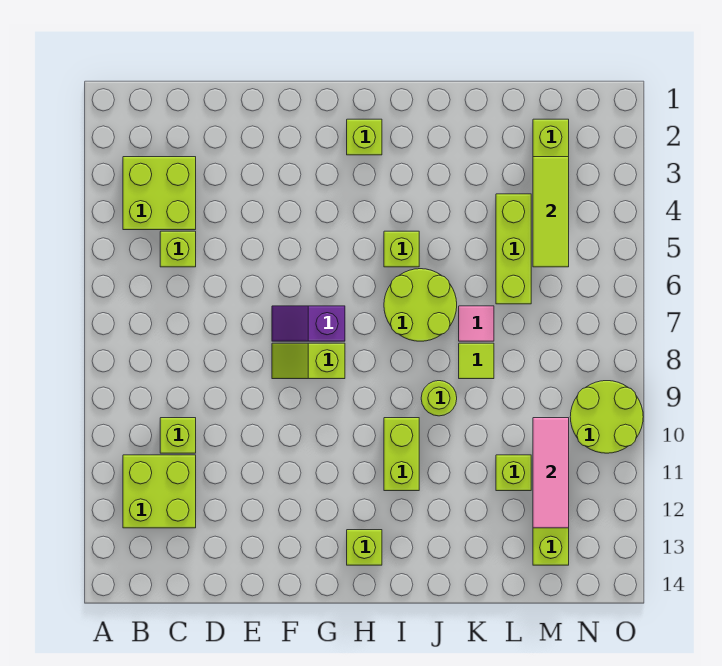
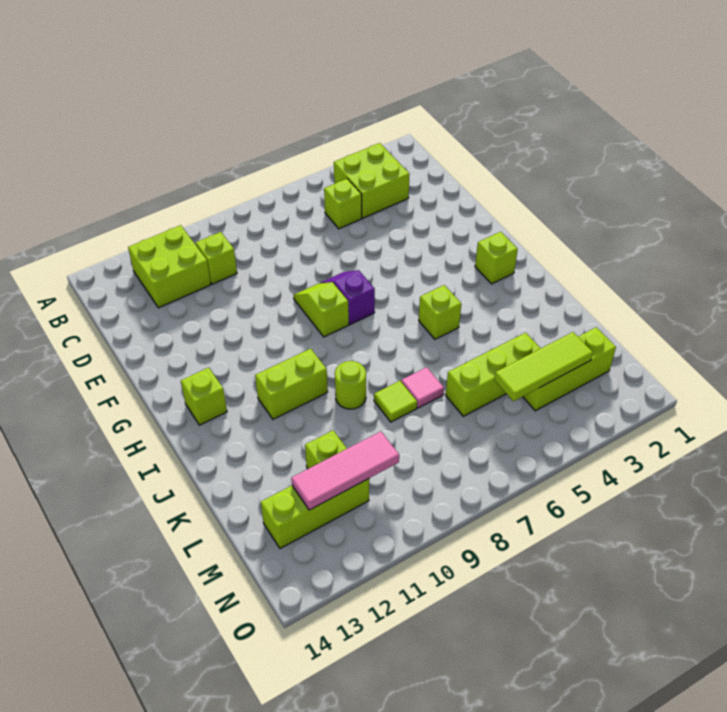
lime round brick I6:J7 level 1 -> none
lime round brick N9:O10 level 1 -> none

